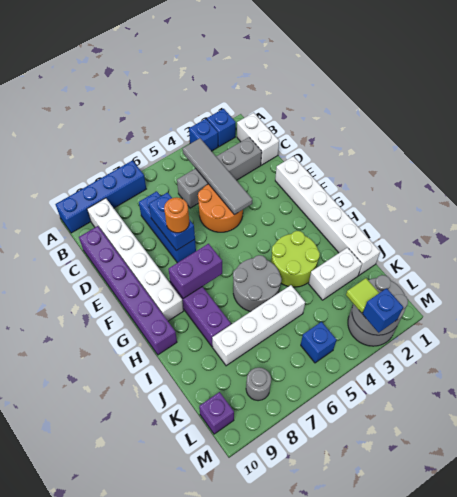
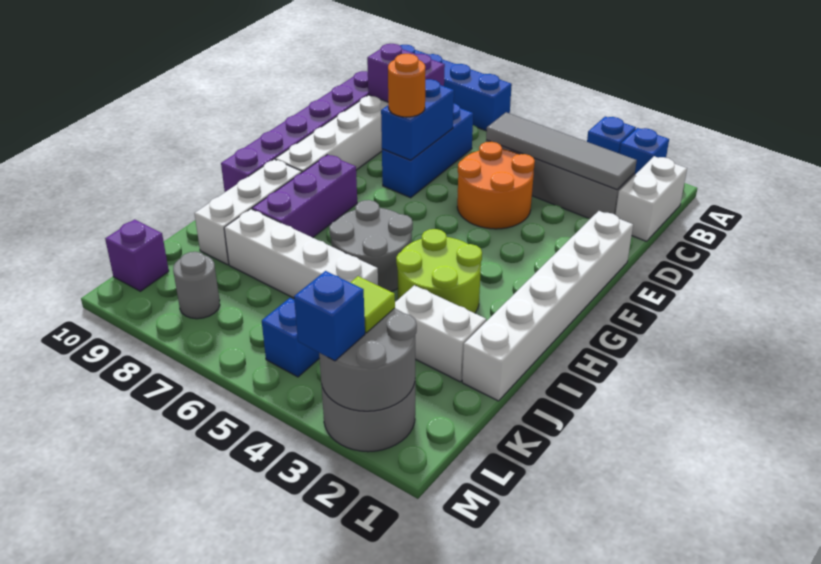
grey tile B4:E4 level 2 -> grey tile C2:C5 level 2
purple brick G7:G8 level 2 -> purple brick C8:C9 level 2
none -> white brick H9:J9 level 1

